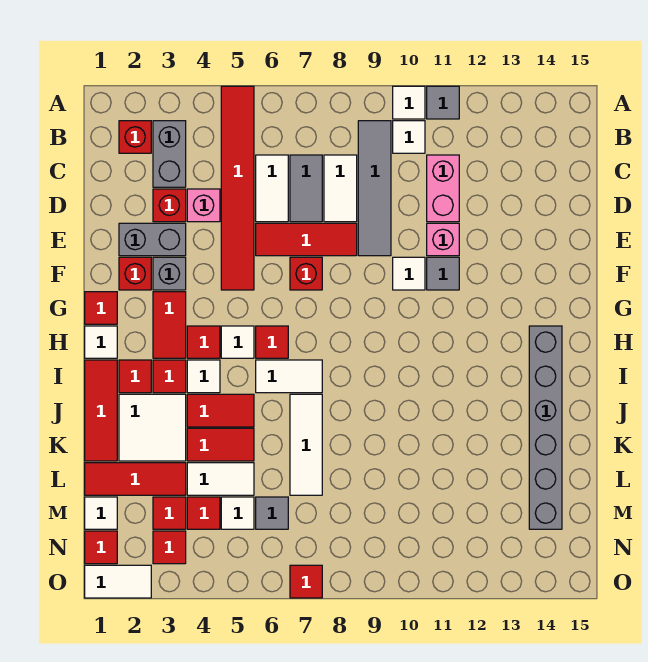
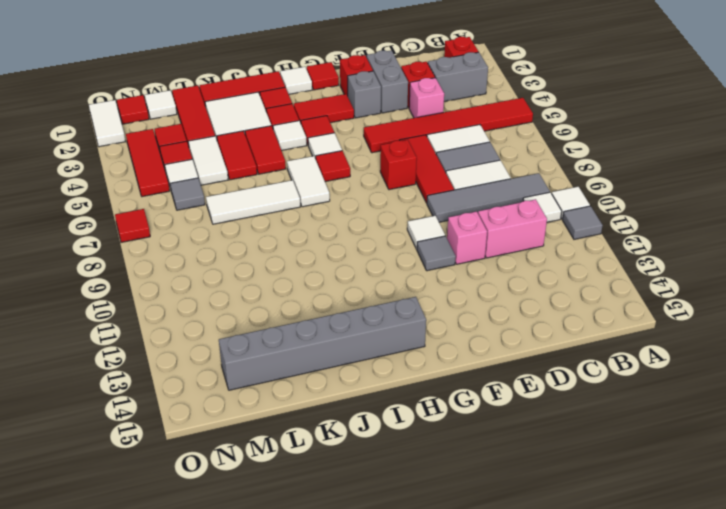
red tile N3 level 1 -> red tile N3:N5 level 1

